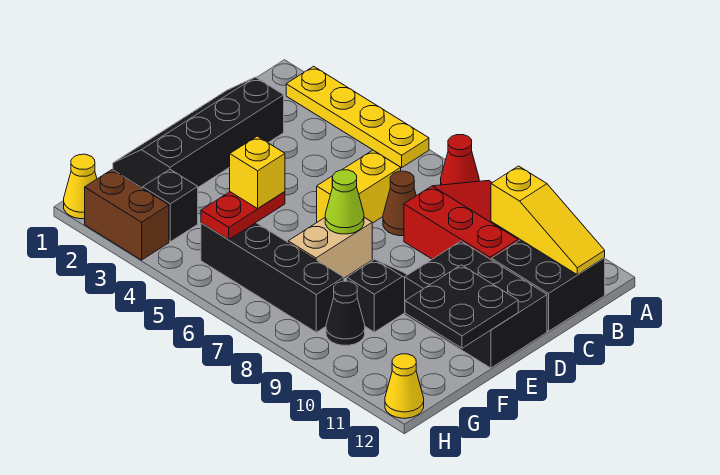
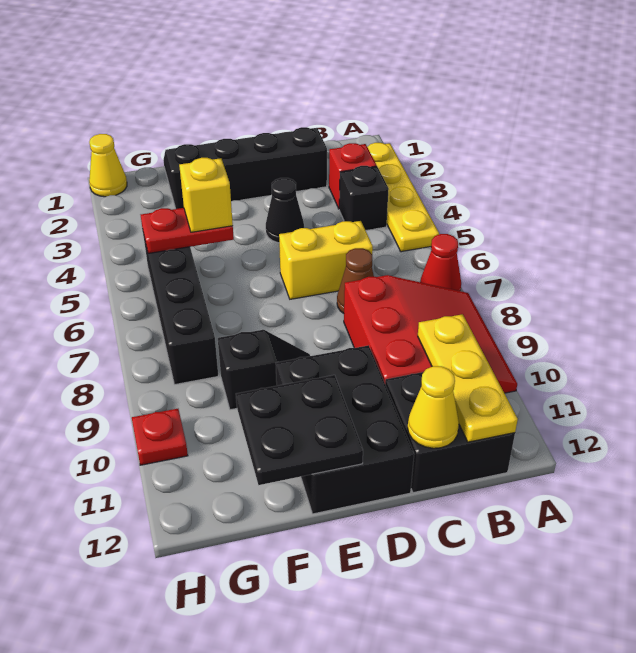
none -> red brick B3 level 1
yellow slope B10:B12 level 2 top 10 -> yellow plate B10:B12 level 2
tan brick E7:F7 level 1 -> none
lime cone E7 level 2 -> none
black brick G3 level 1 -> black brick B4 level 1
black cone G9 level 1 -> black cone D4 level 1
brown brick H2:H3 level 1 -> none
none -> red plate H10 level 1
yellow cone H12 level 1 -> yellow cone C12 level 2

